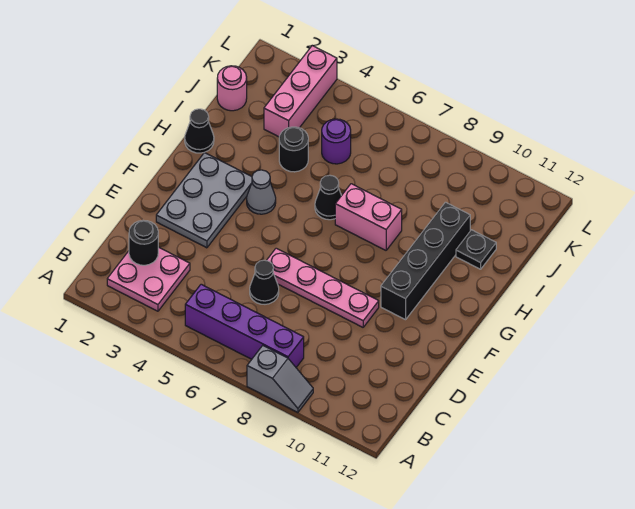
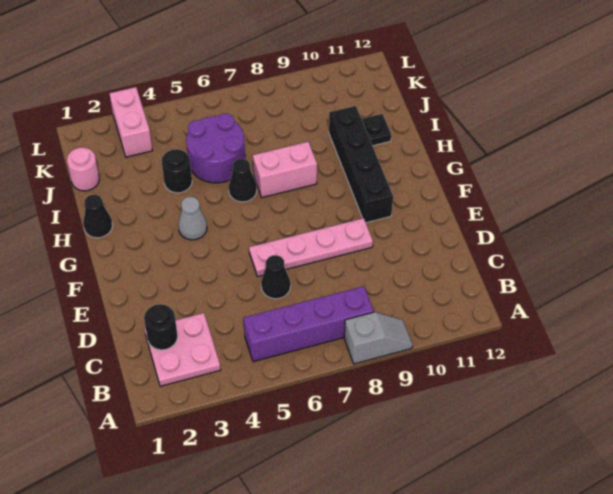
grey plate E2:G3 level 1 -> none
pink brick J3:L3 level 1 -> pink brick K3:L3 level 1
purple round brick J5 level 1 -> purple round brick I5:J6 level 1

